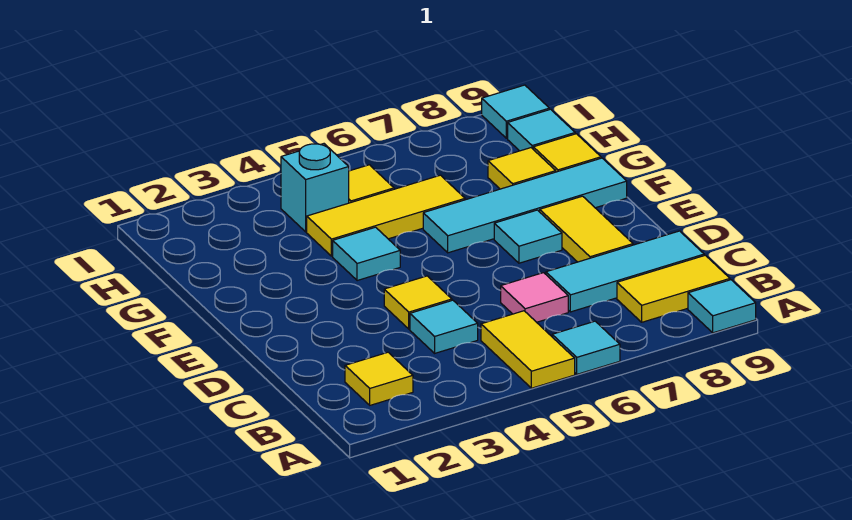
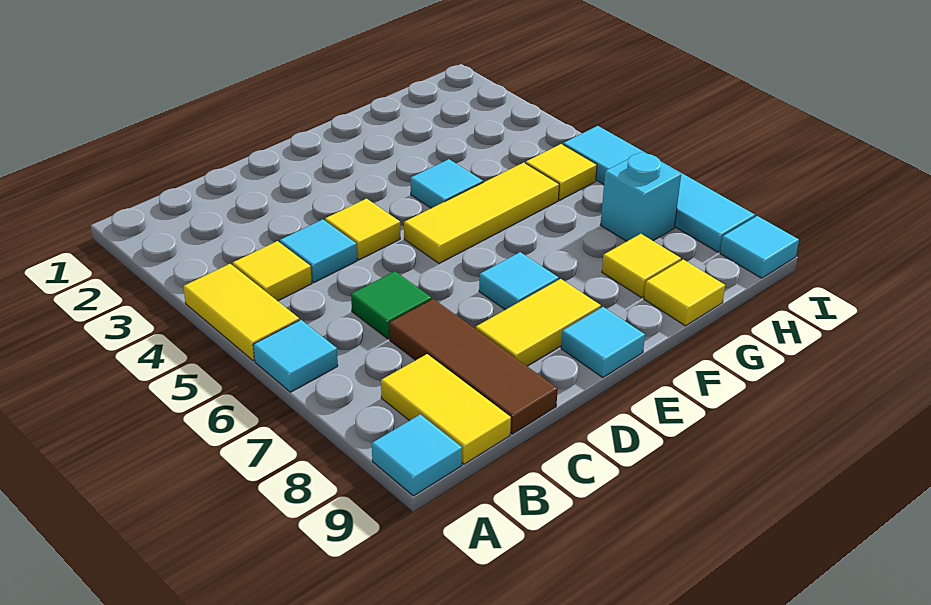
yellow tile A5:B5 level 1 -> yellow tile A4:A5 level 1
yellow tile B2 level 1 -> yellow tile B4 level 1
pink tile C6 level 1 -> green tile C6 level 1
cyan tile C7:C9 level 1 -> brown tile C7:C9 level 1
cyan tile F6:F9 level 1 -> cyan tile I5:I8 level 1
yellow tile G4:G6 level 1 -> yellow tile E5:G5 level 1
cyan brick H4 level 1 -> cyan brick H7 level 1
cyan tile H9 level 1 -> cyan tile E9 level 1

